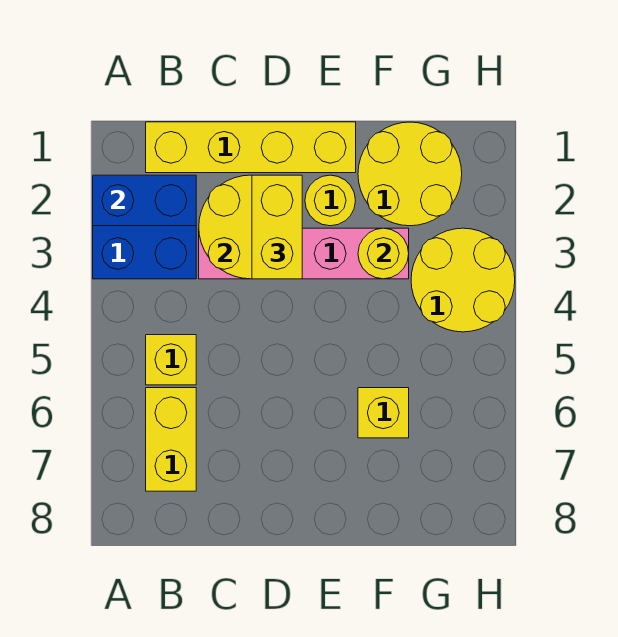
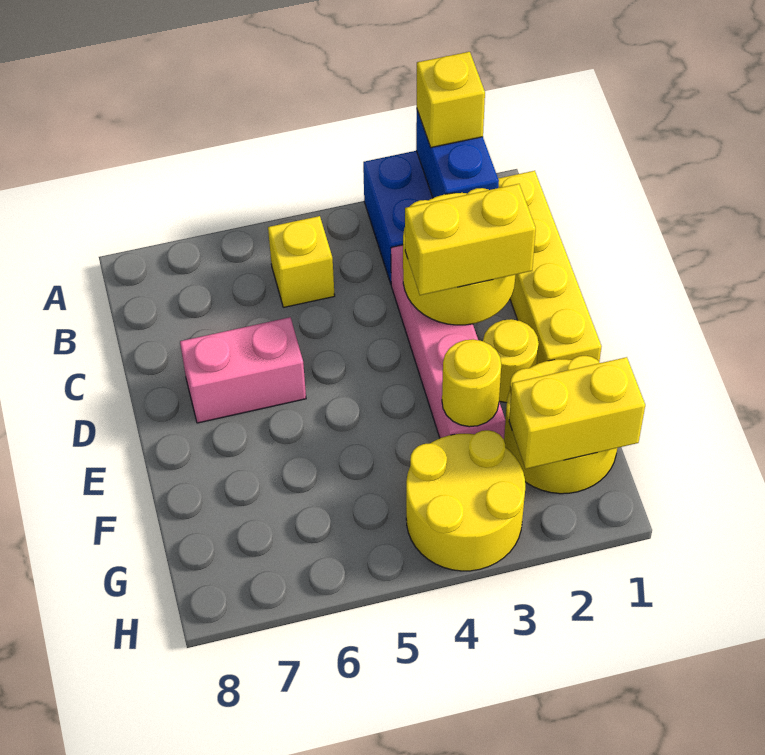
yellow brick B6:B7 level 1 -> yellow brick G1:G2 level 2
none -> pink brick D6:D7 level 1
yellow brick F6 level 1 -> yellow brick A2 level 3

